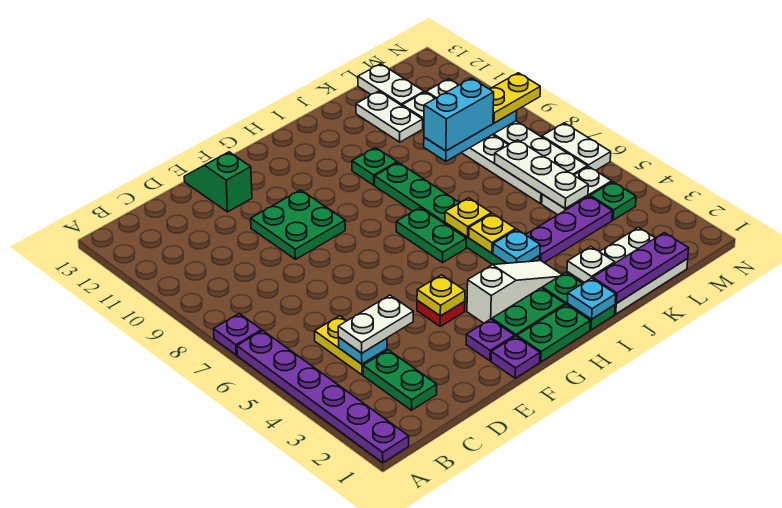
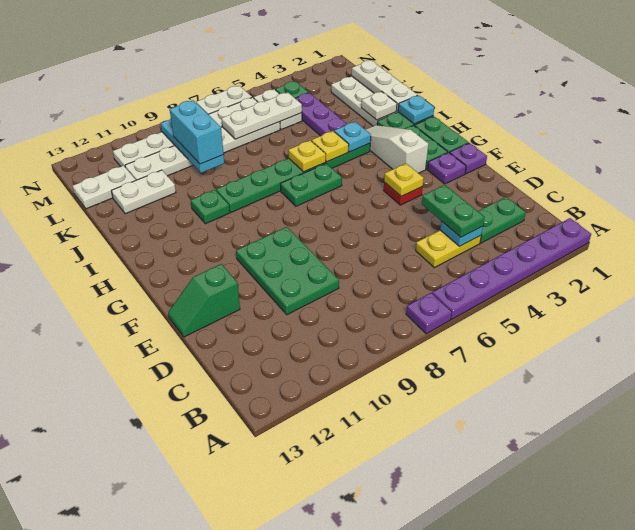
white plate C4:D4 level 3 -> green plate C4:D4 level 3
green plate E9:F10 level 1 -> green plate D9:F10 level 1
purple plate J1:L1 level 2 -> white plate J1:L1 level 2
yellow plate M9:N9 level 3 -> none

